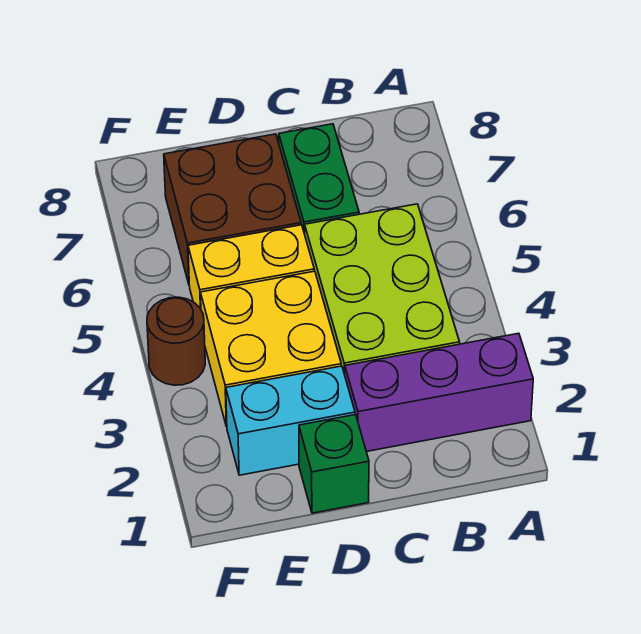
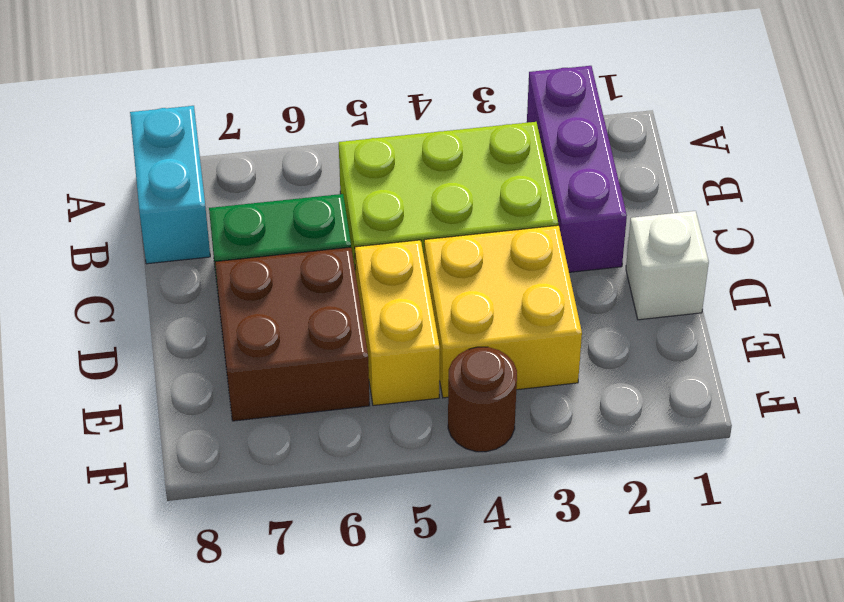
green brick D1 level 1 -> white brick D1 level 1
cyan brick D2:E2 level 1 -> cyan brick A8:B8 level 1

